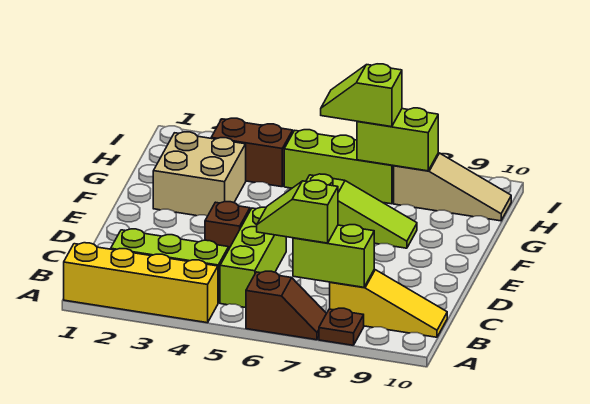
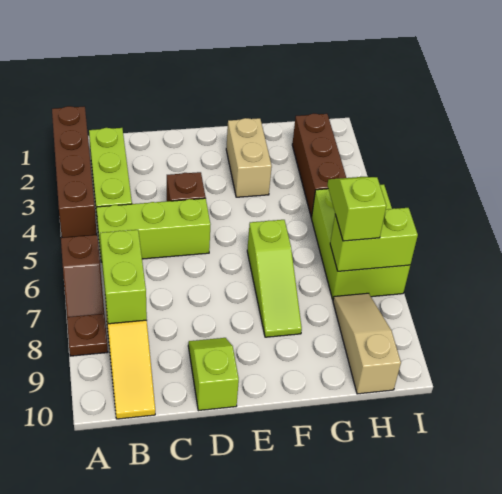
yellow brick A1:A4 level 1 -> brown brick A1:A4 level 1
lime slope B6:B7 level 3 top 7 -> lime slope D9:D10 level 1 top 10
tan brick F2:G3 level 1 -> tan brick F2:F3 level 1
brown brick H3:H4 level 1 -> brown brick H2:H4 level 1
lime brick H5:H7 level 1 -> lime brick H5:I7 level 1
lime brick H7:H8 level 2 -> lime brick H7:I7 level 2
tan slope H8:H10 level 1 top 8 -> tan slope H8:H10 level 1 top 10

